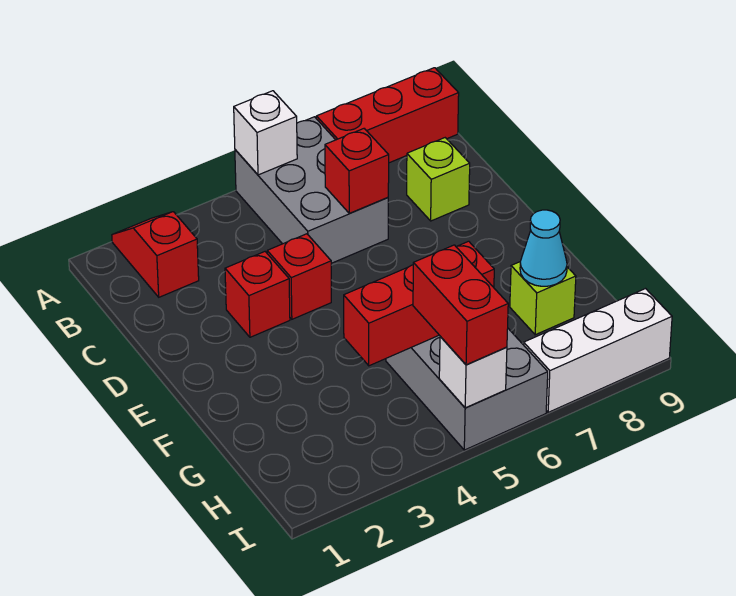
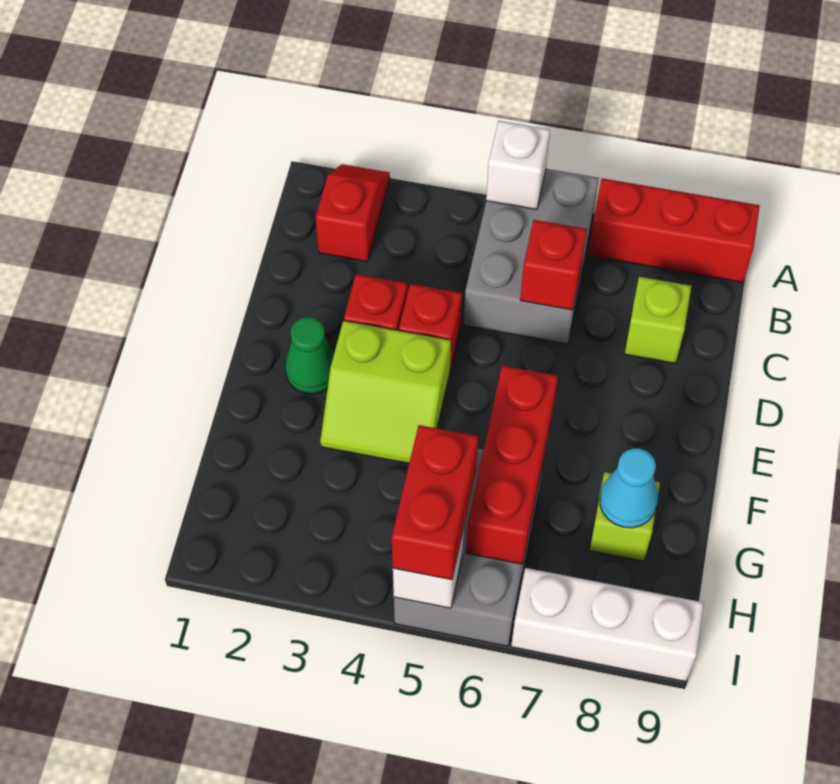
none -> green cone E2 level 1
none -> lime slope E3:F4 level 1 top E
red brick G4:G6 level 2 -> red brick F6:H6 level 2

